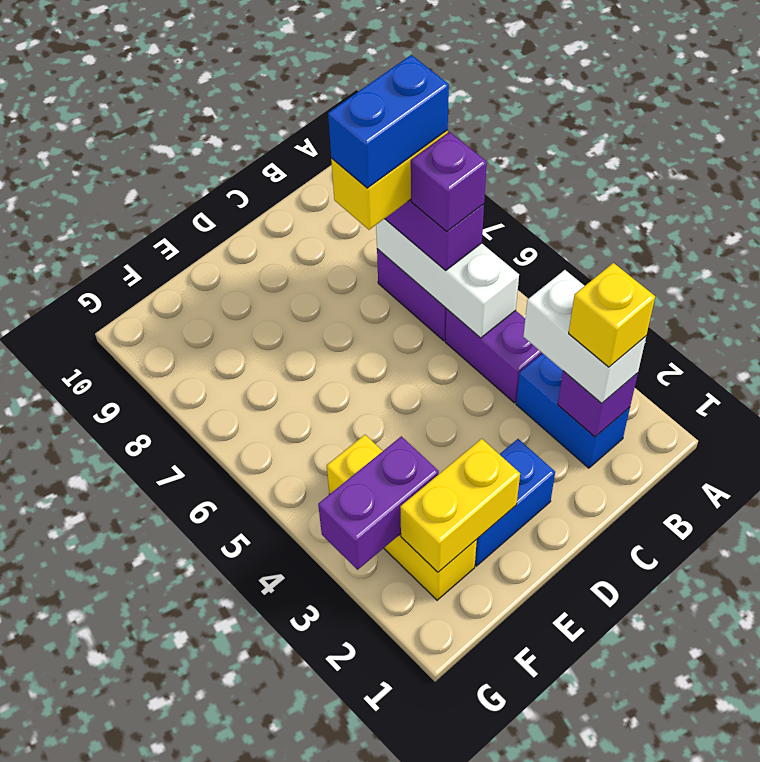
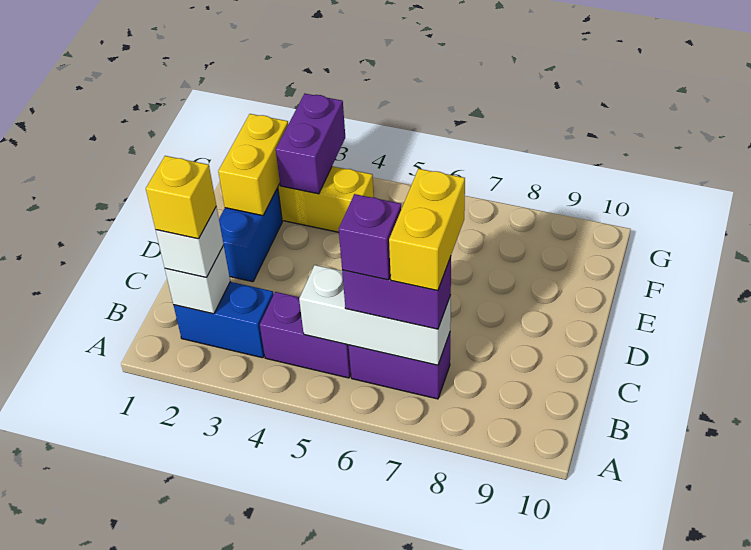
purple brick B2 level 2 -> white brick B2 level 2
white brick B2:B3 level 3 -> white brick B2 level 3
blue brick B7:C7 level 5 -> none

